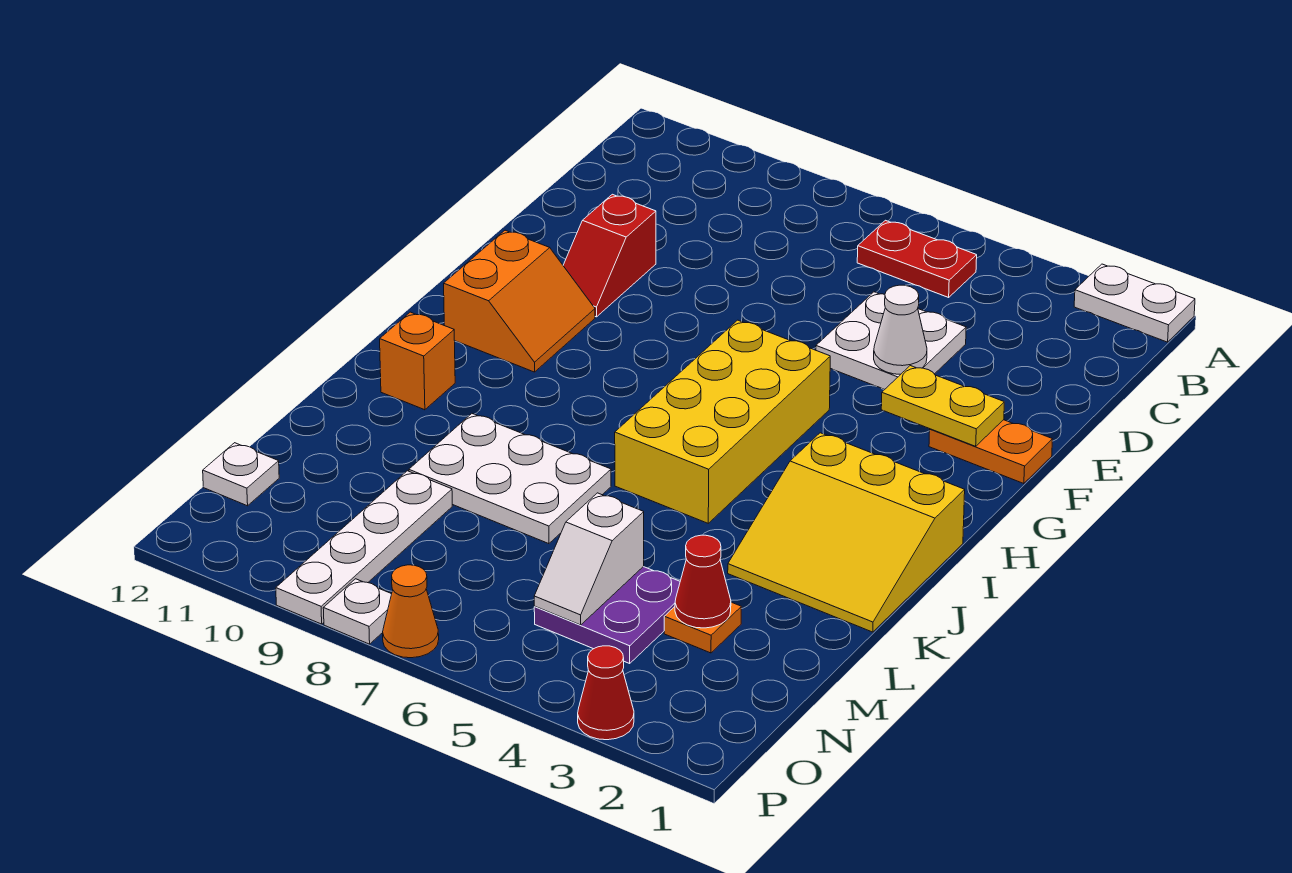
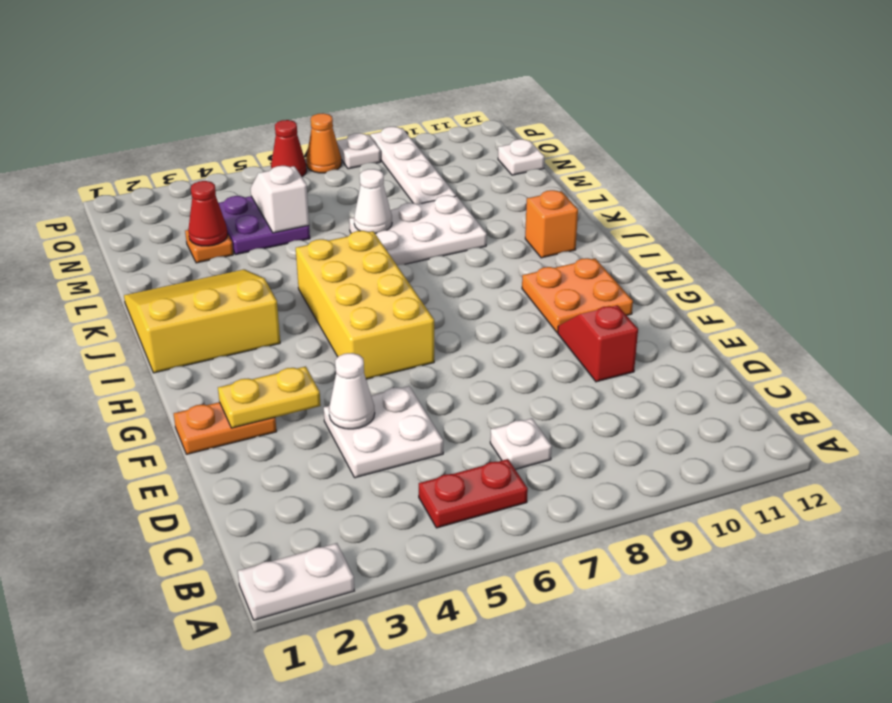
none -> white plate C7 level 1
orange slope G10:H11 level 1 top 11 -> orange plate G10:H11 level 1
none -> white cone L7 level 2
red cone P3 level 1 -> red cone P6 level 1

